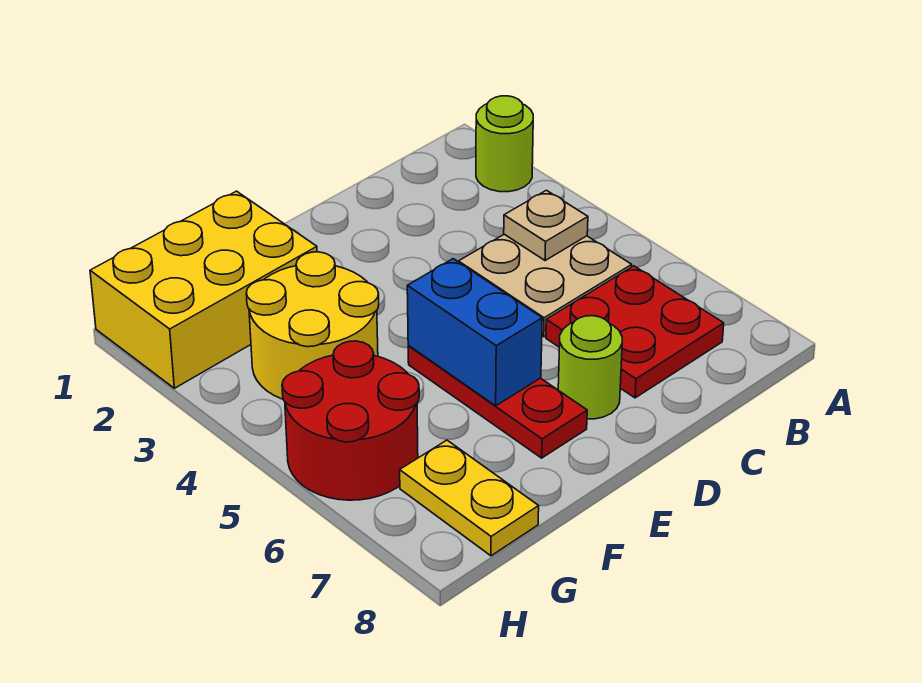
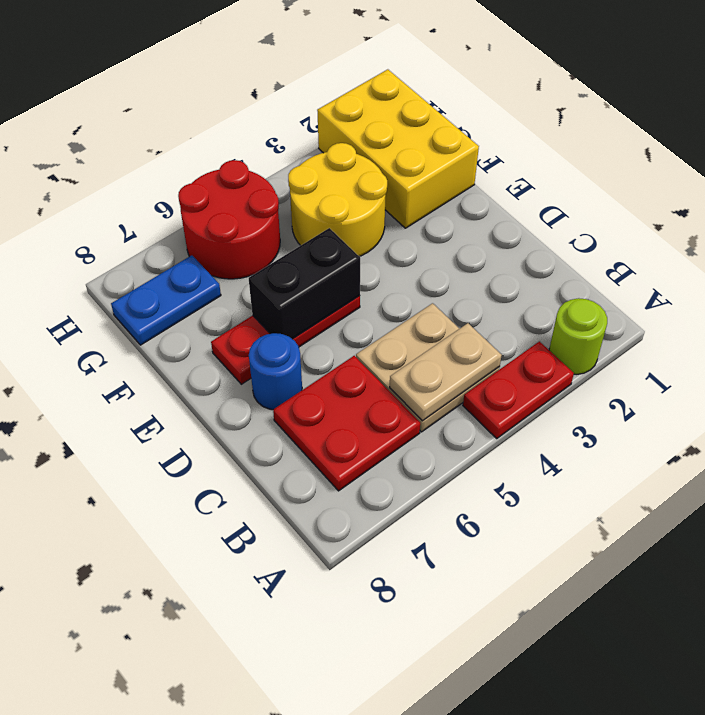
none -> red plate A3:A4 level 1
tan plate B4 level 2 -> tan plate B4:B5 level 2
lime round brick D7 level 1 -> blue round brick D7 level 1
blue brick E5:E6 level 2 -> black brick E5:E6 level 2
yellow plate G7:G8 level 1 -> blue plate G7:G8 level 1

